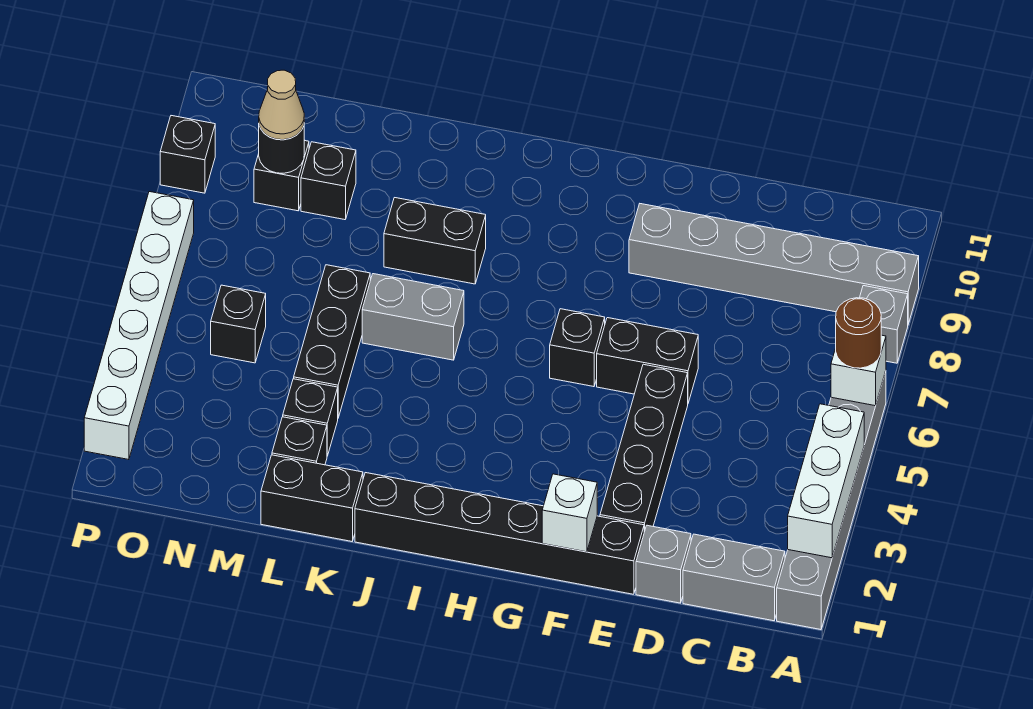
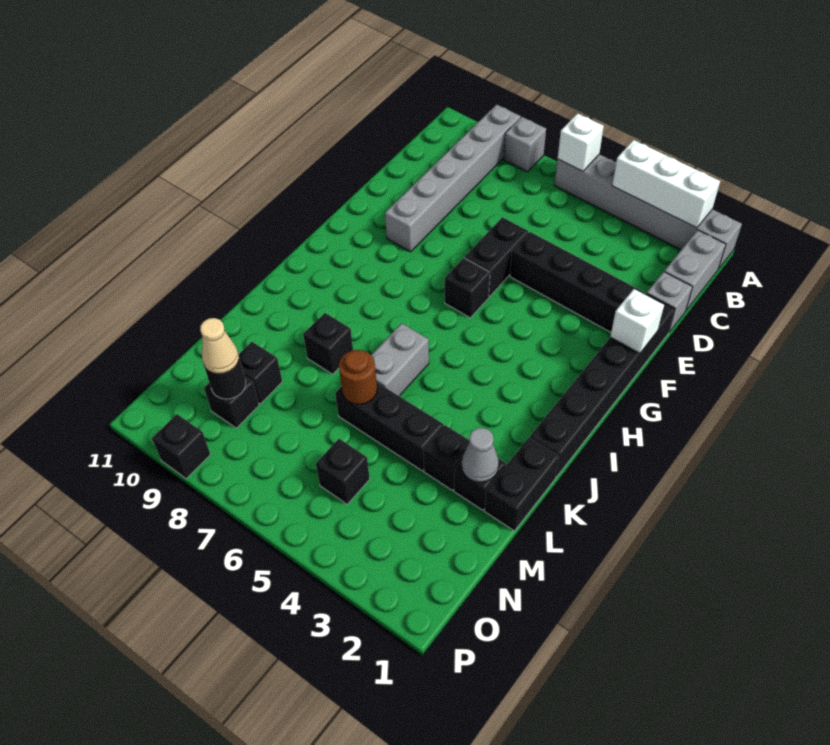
brown round brick A6 level 3 -> brown round brick L6 level 2
black brick J8:K8 level 1 -> black brick K8 level 1
none -> grey cone L2 level 2
white brick P2:P7 level 1 -> none

